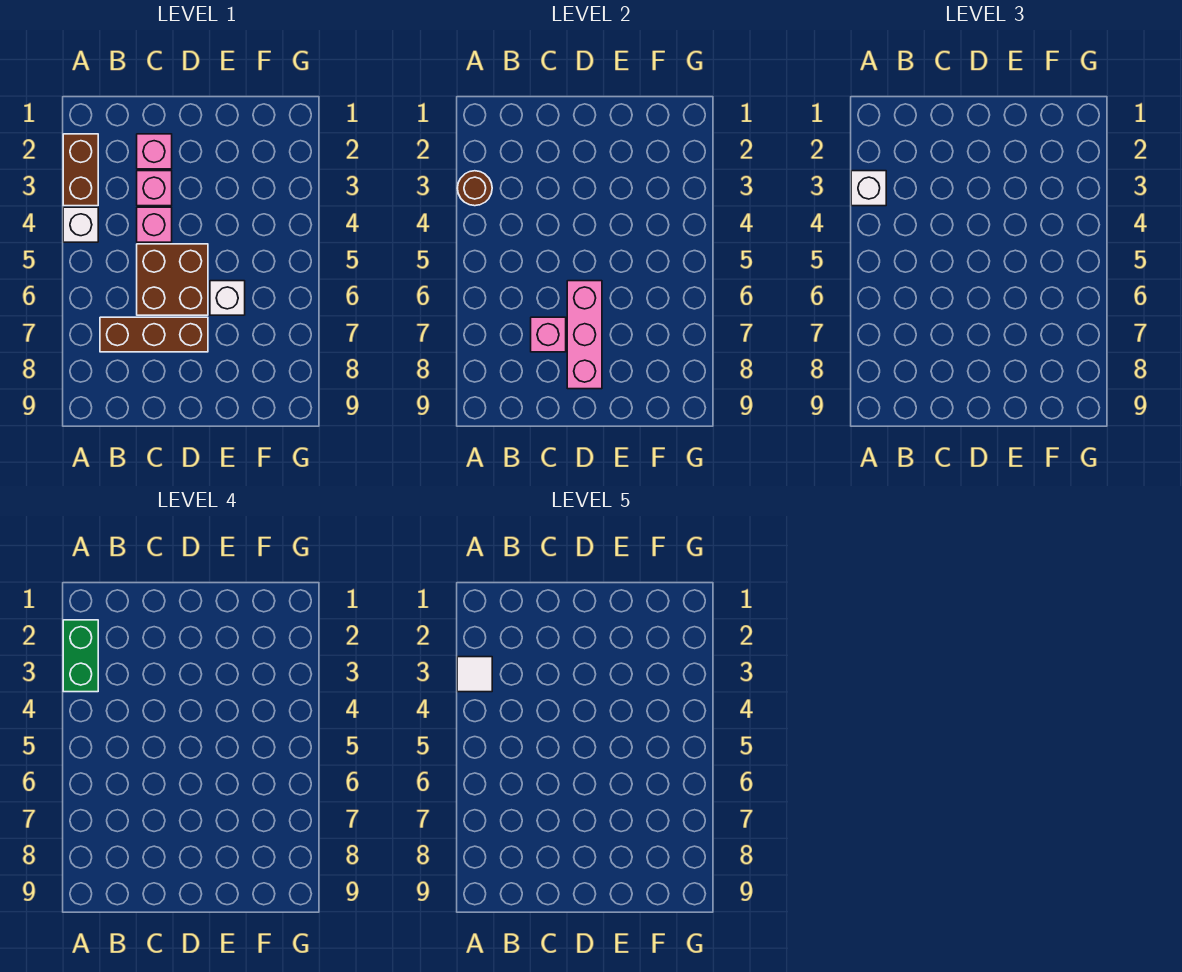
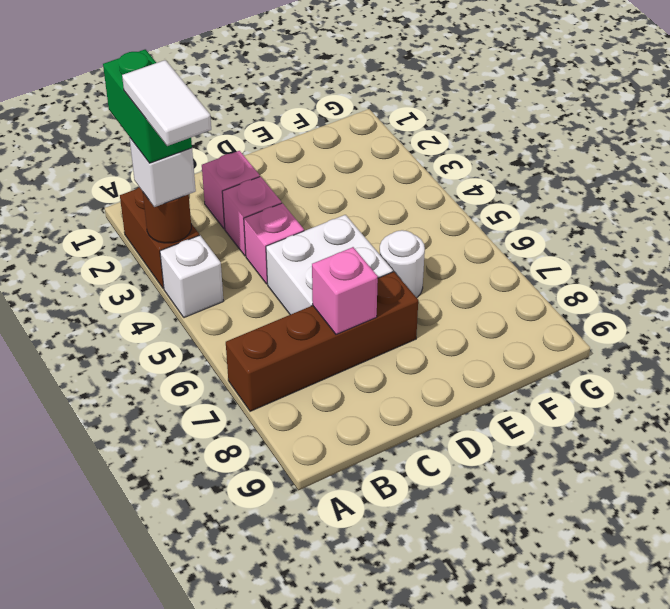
white tile A3 level 5 -> white tile A3:A4 level 5
brown brick B7:D7 level 1 -> brown brick A7:D7 level 1
brown brick C5:D6 level 1 -> white brick C5:D6 level 1
pink brick D6:D8 level 2 -> none
white brick E6 level 1 -> white round brick E6 level 1

